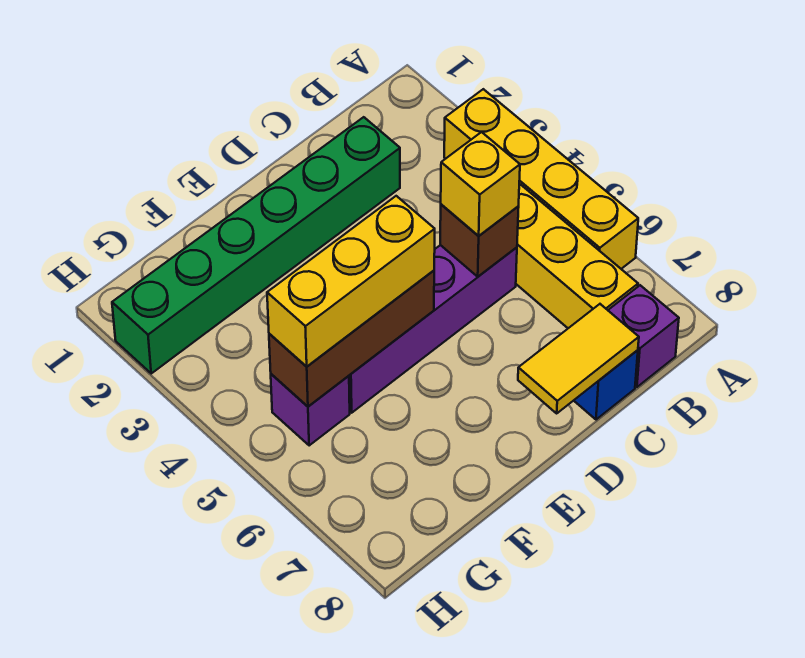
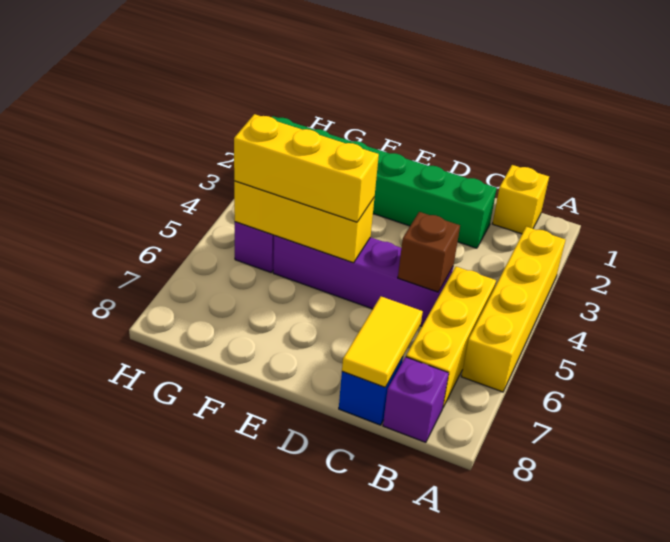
yellow brick C5 level 3 -> yellow brick B1 level 1
yellow tile C8:D8 level 2 -> yellow tile C7:C8 level 2
brown brick E5:G5 level 2 -> yellow brick E5:G5 level 2

